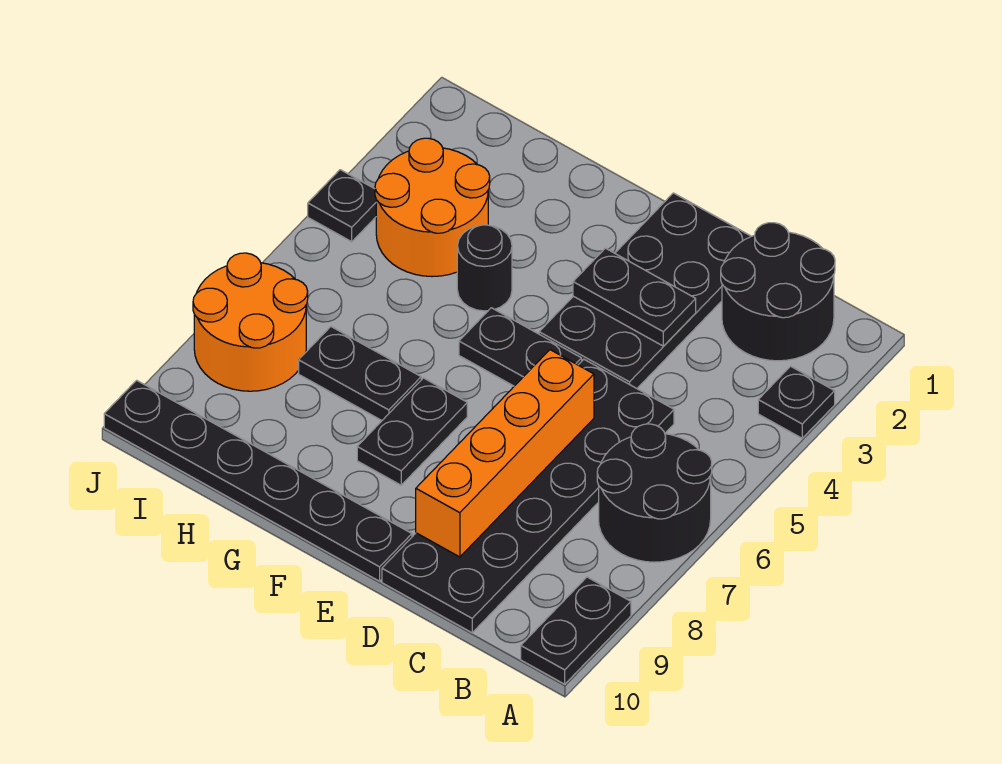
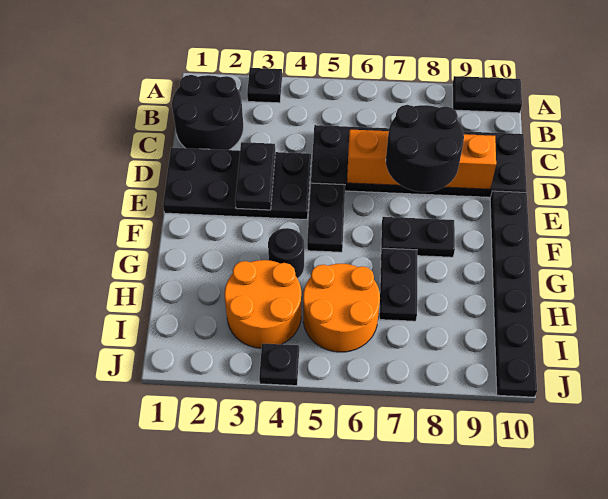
black round brick A6:B7 level 1 -> black round brick D7:E8 level 3
orange round brick I7:J8 level 1 -> orange round brick H5:I6 level 1

